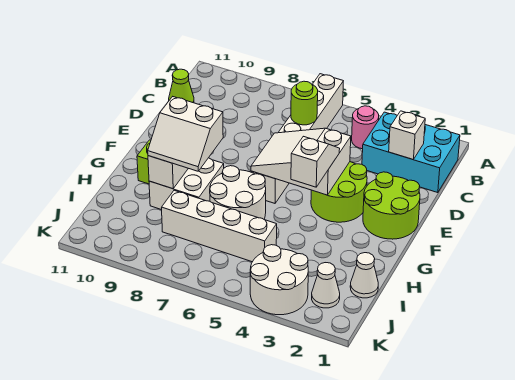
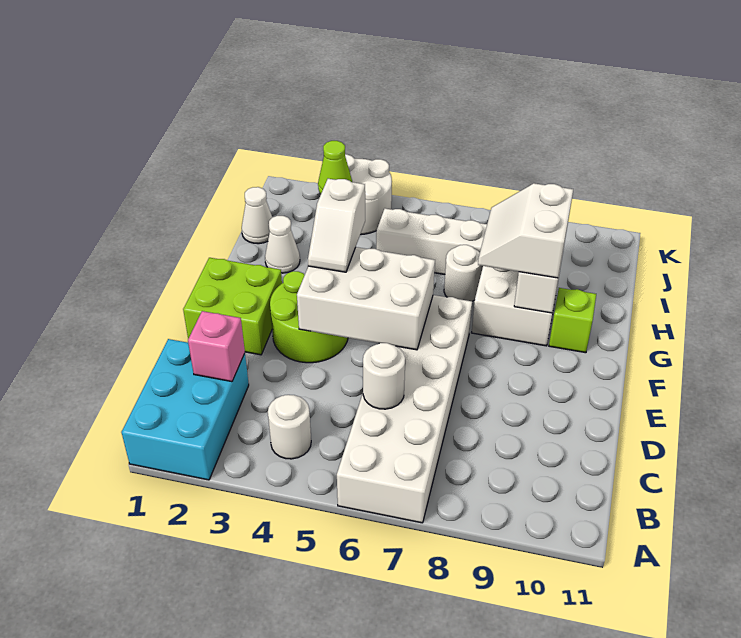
white brick A6:F6 level 1 -> white brick A6:F7 level 1
cyan brick B1:C3 level 1 -> cyan brick A1:C2 level 1
pink round brick B4 level 1 -> white round brick B4 level 1
white brick C2 level 2 -> pink brick C2 level 2
lime round brick C6 level 2 -> white round brick C6 level 2
lime cone C11 level 1 -> lime cone J3 level 2
lime round brick E1:F2 level 1 -> lime brick E1:F2 level 1
white slope E4:F6 level 2 top 4 -> white brick E4:F6 level 2
white round brick G6:H7 level 1 -> white round brick H7 level 1
white slope G8:H9 level 3 top G -> white slope G8:H9 level 3 top 9
white cone J2 level 1 -> white cone H2 level 1

